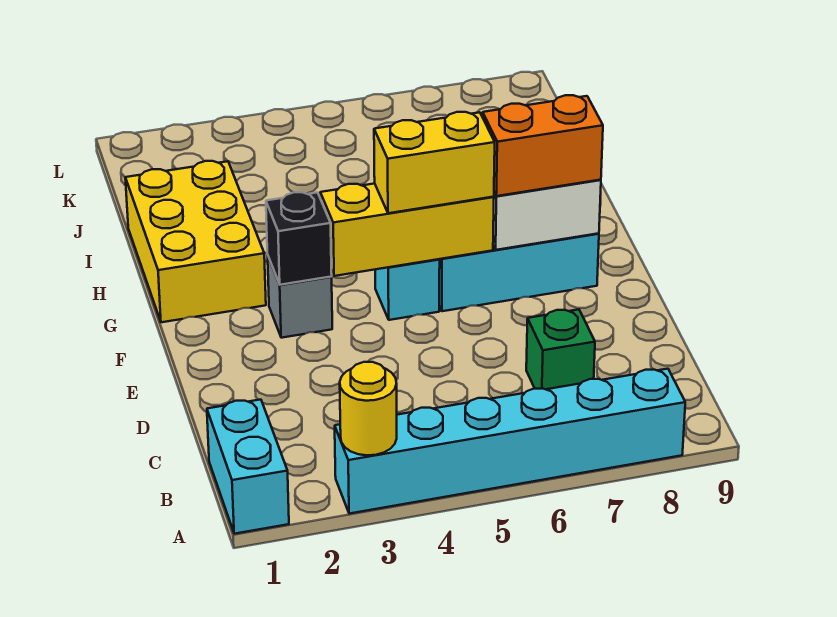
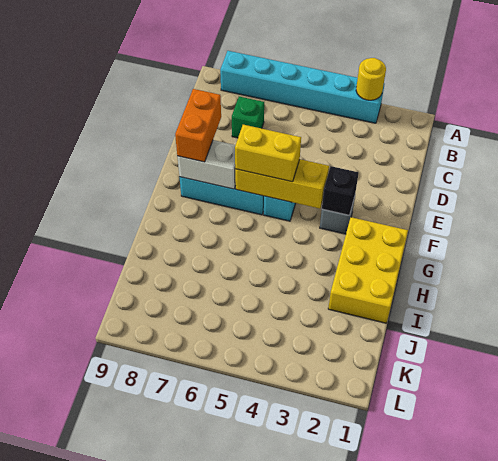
cyan brick A1:B1 level 1 -> none
orange brick F7:F8 level 3 -> orange brick E8:F8 level 3

